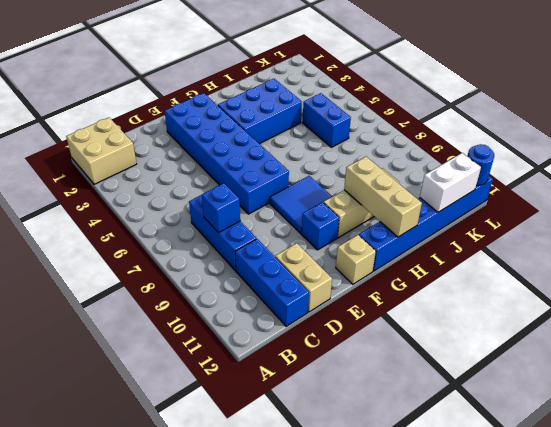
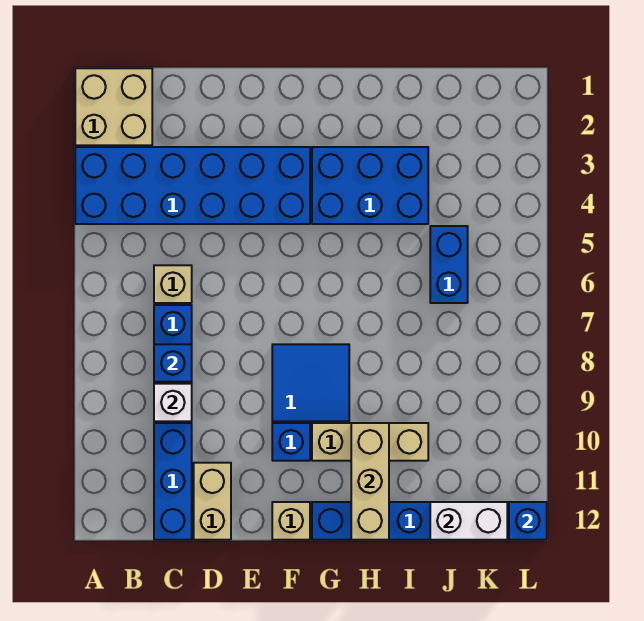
none -> tan brick C6 level 1
none -> white brick C9 level 2
blue brick E2:F7 level 1 -> blue brick A3:F4 level 1
blue round brick L12 level 2 -> blue brick L12 level 2

